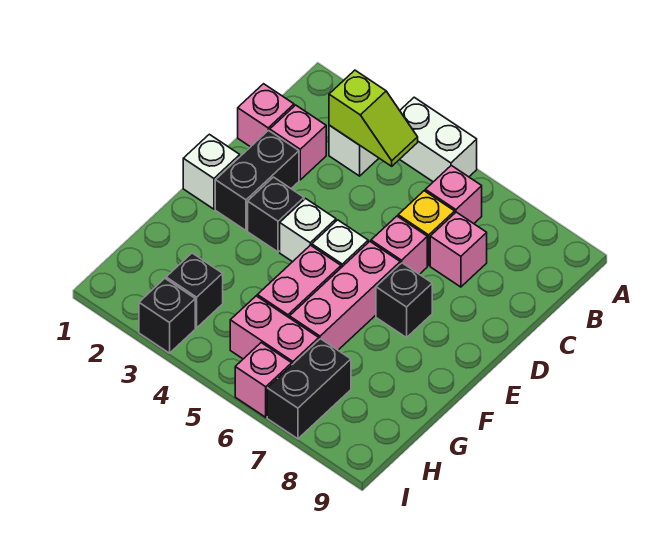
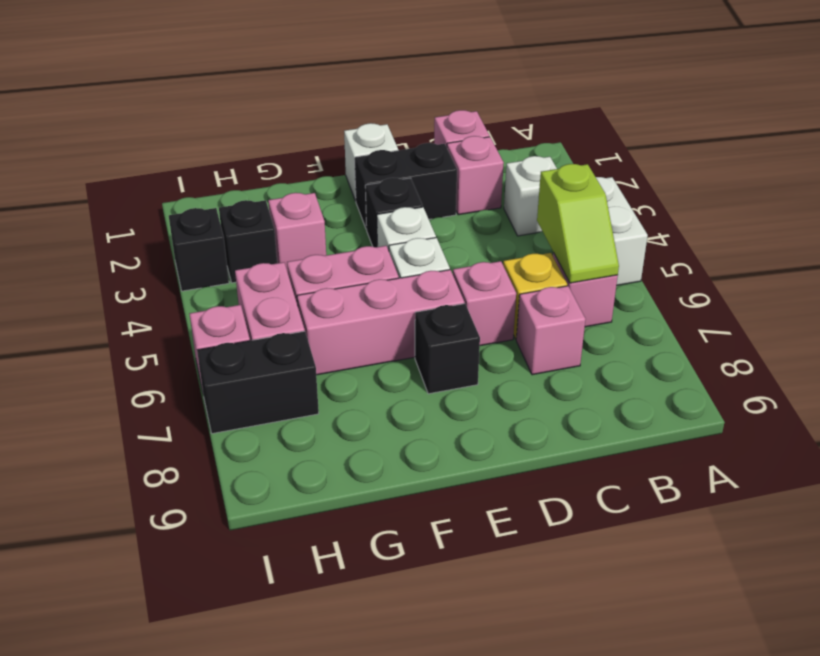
lime slope B3:B4 level 2 top 3 -> lime slope B5:B6 level 2 top 5
none -> pink brick G3 level 1

